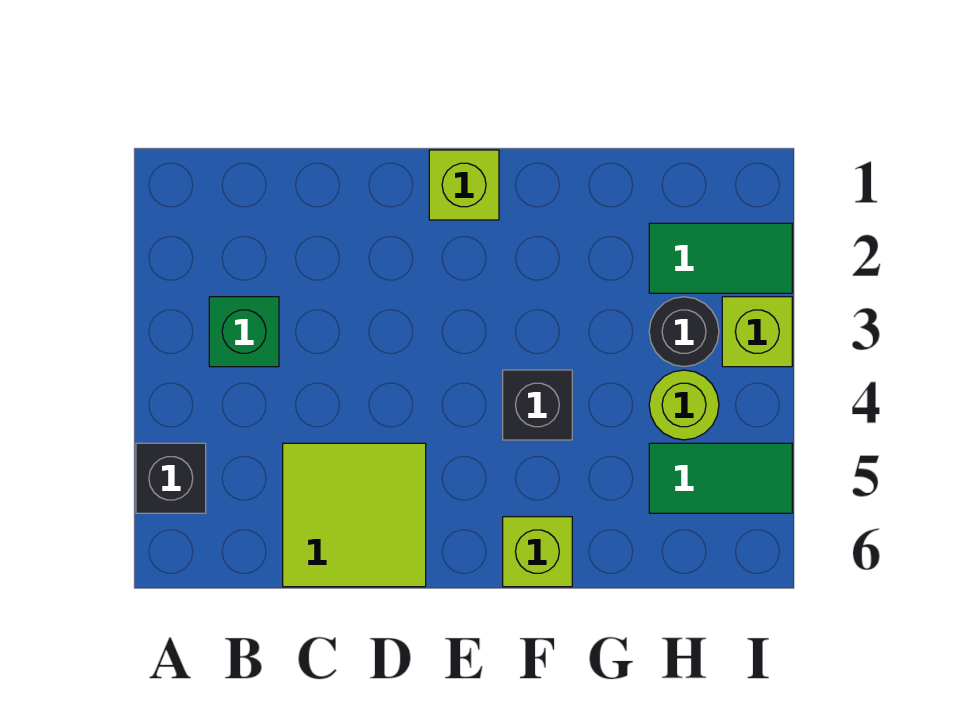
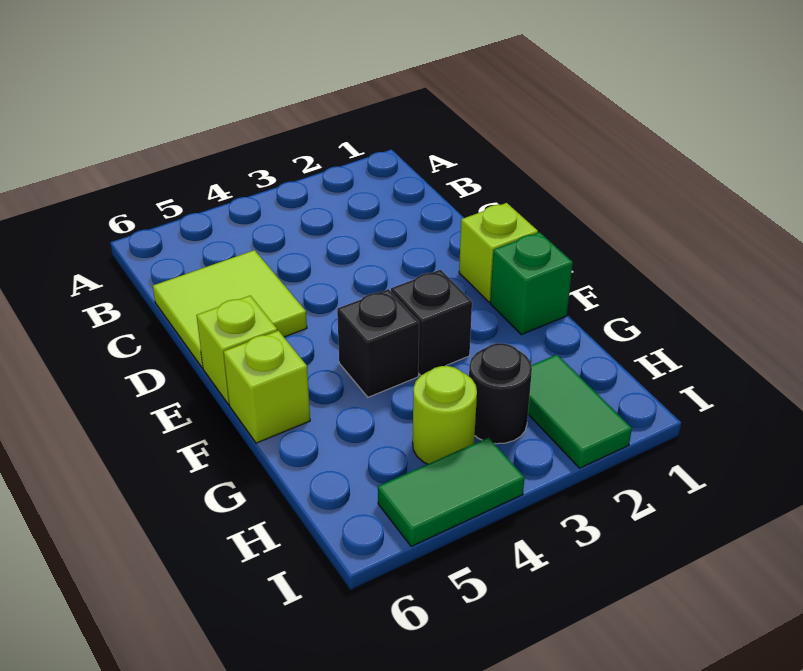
black brick A5 level 1 -> black brick F3 level 1
green brick B3 level 1 -> green brick F1 level 1
green tile H5:I5 level 1 -> green tile I4:I5 level 1
lime brick I3 level 1 -> lime brick E6 level 1

